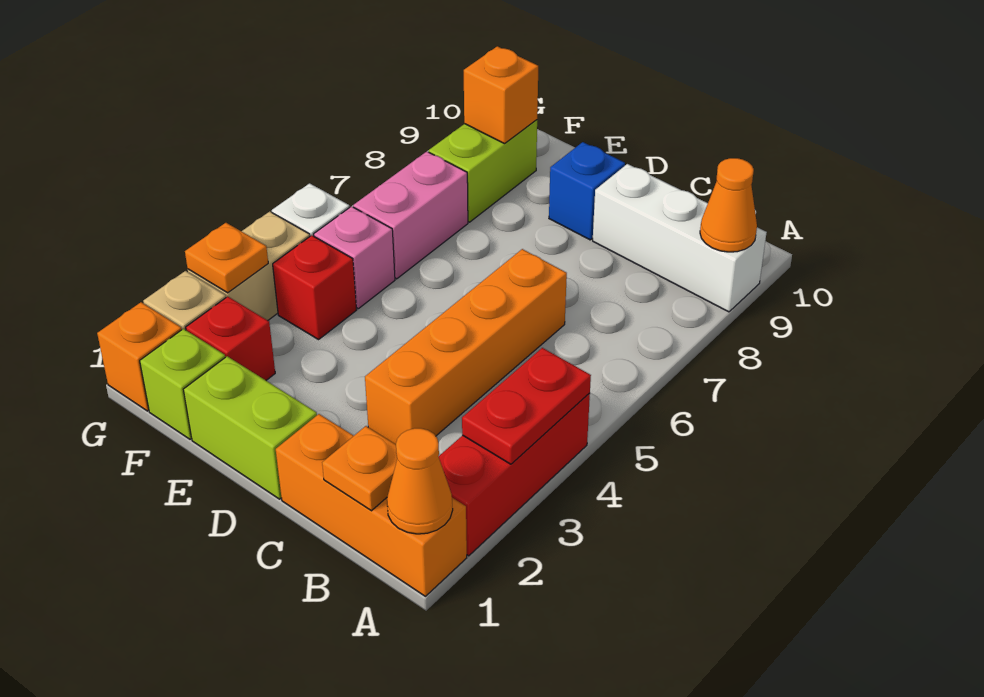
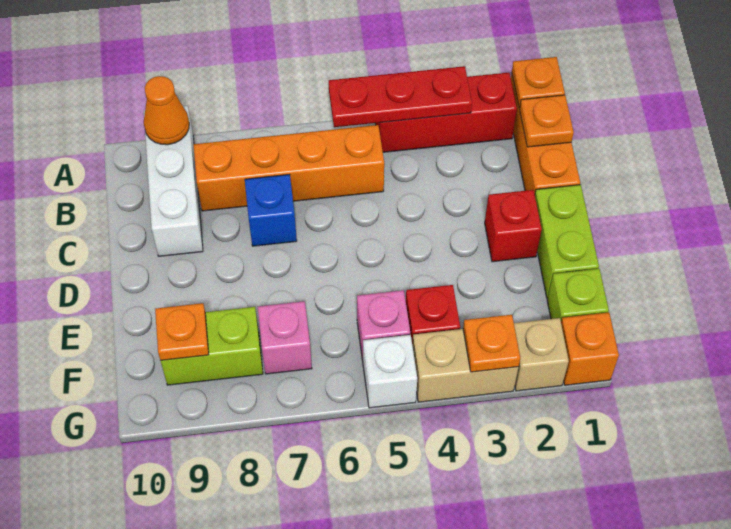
orange cone A1 level 2 -> orange plate A1 level 2
red plate A3:A4 level 2 -> red plate A3:A5 level 2
orange brick C3:C6 level 1 -> orange brick B5:B8 level 1
blue brick D9 level 1 -> blue brick C7 level 1
red brick F2 level 1 -> red brick D2 level 1
pink brick F6:F7 level 1 -> pink brick F7 level 1
orange brick F9 level 2 -> orange plate F9 level 2

